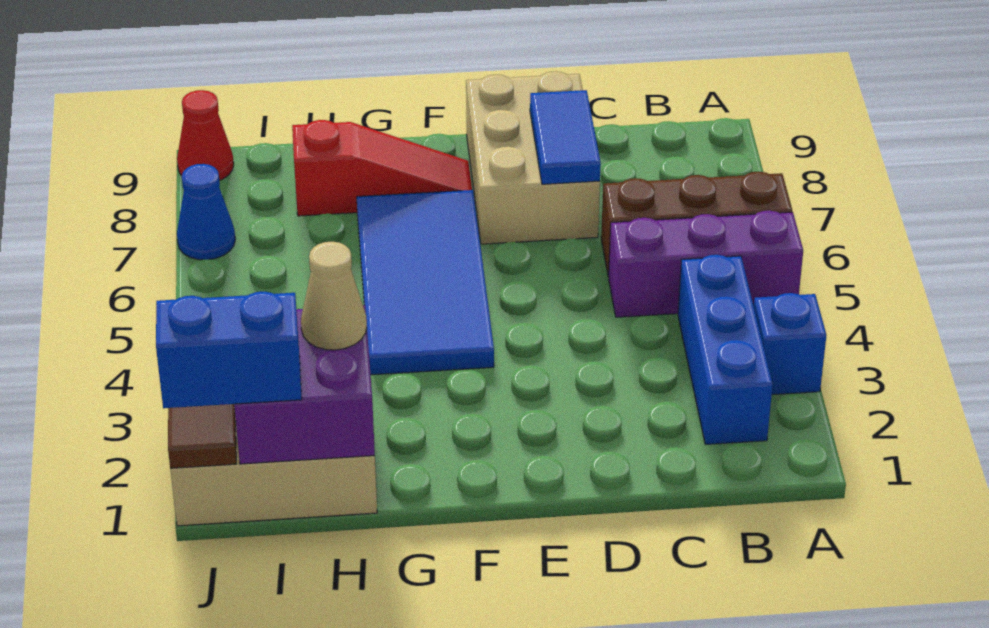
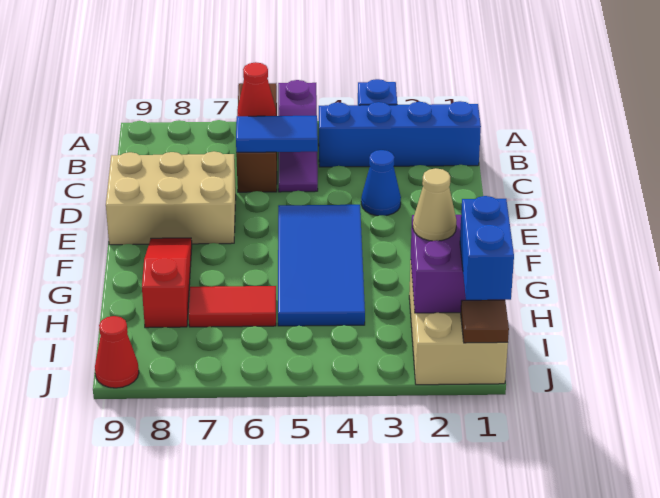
purple brick A5:C5 level 1 -> purple slope A5:C5 level 1 top A
blue brick B2:B4 level 1 -> blue brick B1:B4 level 1
none -> red cone B6 level 2
blue tile D7:D8 level 2 -> blue tile C5:C6 level 2
blue tile F4:G7 level 1 -> blue tile E4:H5 level 1
none -> red tile H6:H7 level 1
blue cone J7 level 1 -> blue cone D3 level 1

